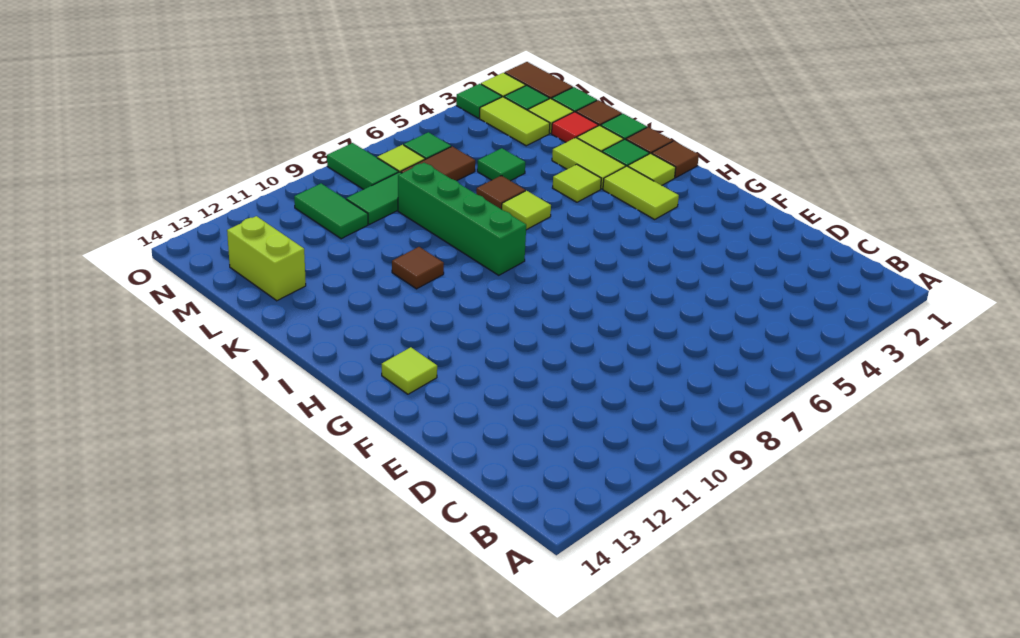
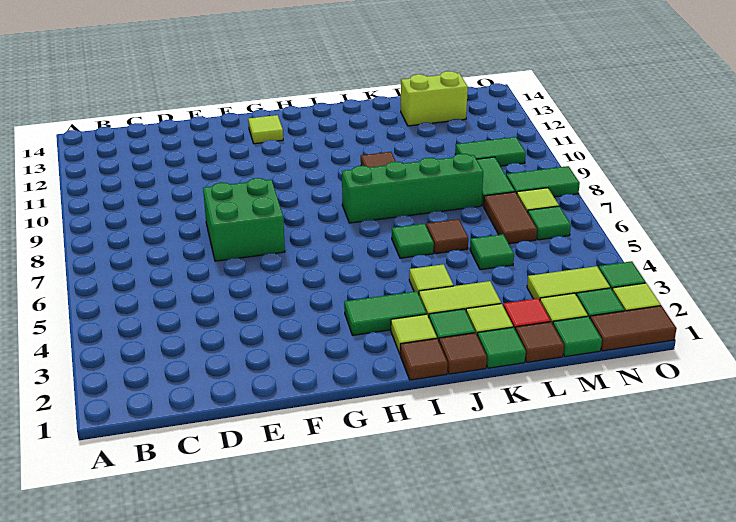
none -> green brick E7:F8 level 1
lime tile H3:I3 level 1 -> green tile H3:I3 level 1
lime tile J6 level 1 -> green tile J6 level 1

